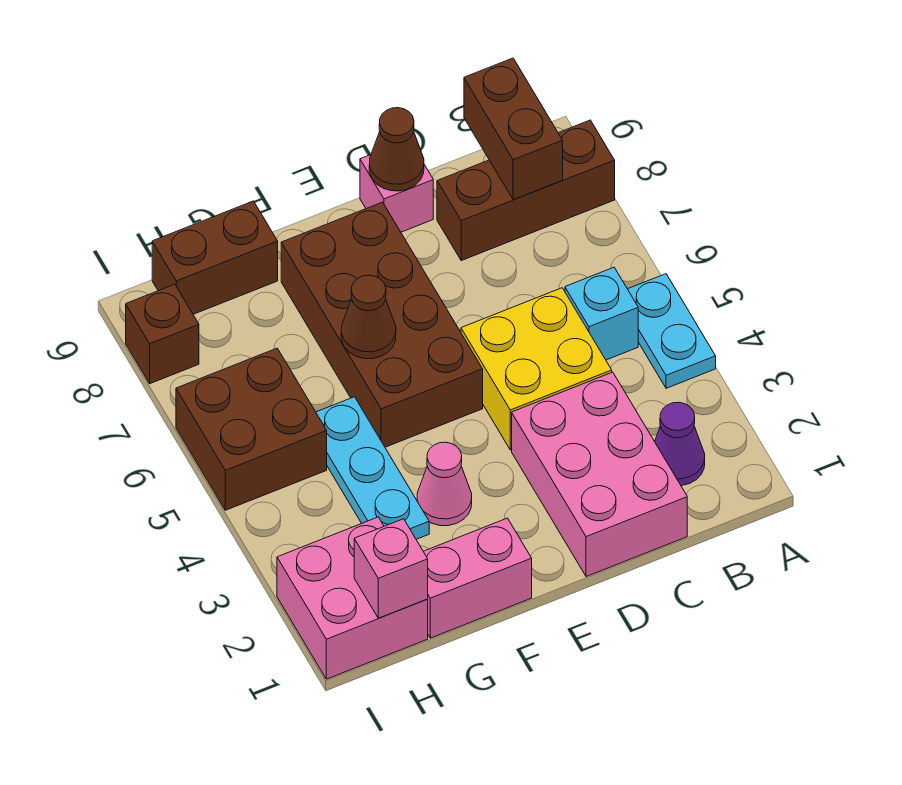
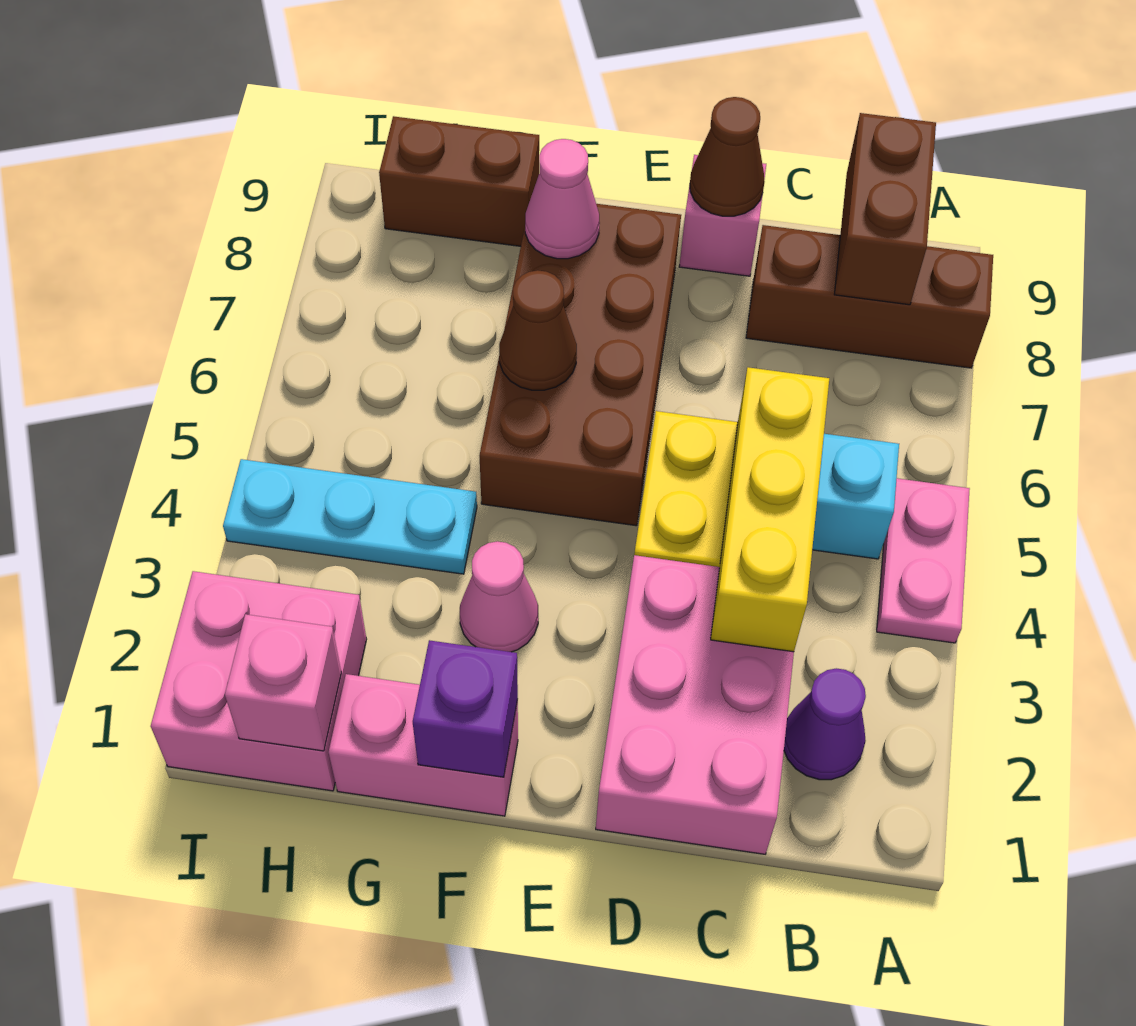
cyan plate A4:A5 level 1 -> pink plate A4:A5 level 1
none -> yellow brick C3:C5 level 2
none -> purple brick F1 level 2
none -> pink cone F8 level 2
cyan plate G3:G5 level 1 -> cyan plate G4:I4 level 1
brown brick H5:I6 level 1 -> none
brown brick I8 level 1 -> none

